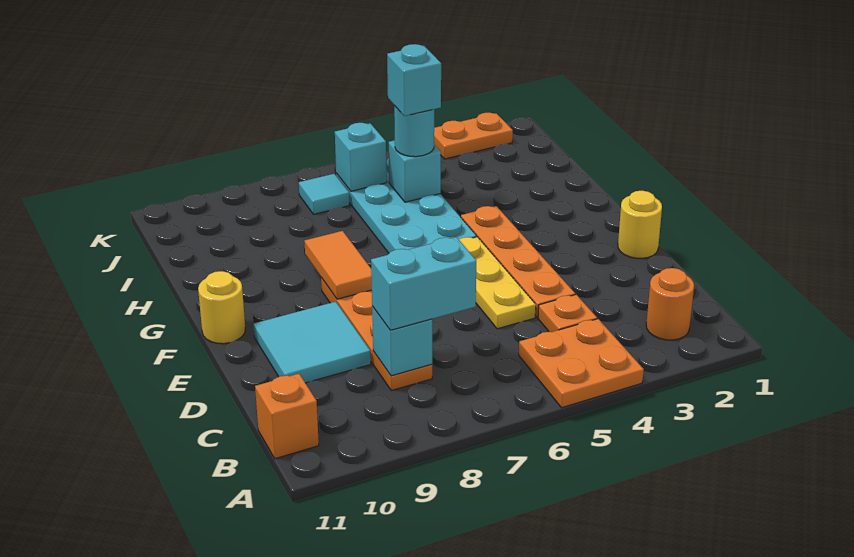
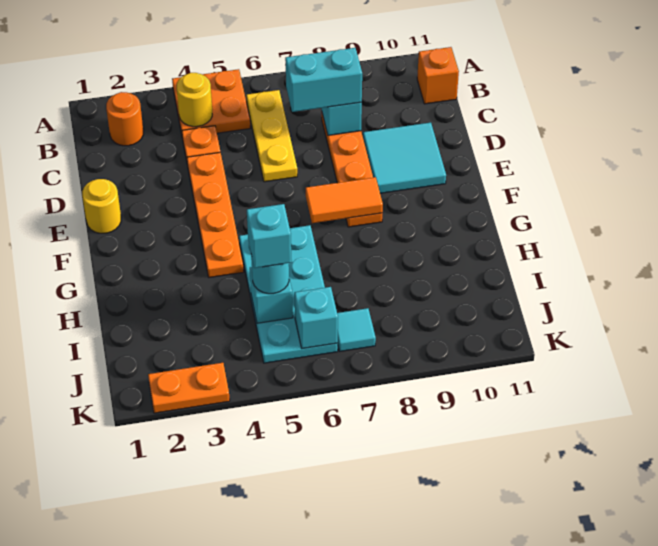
yellow plate D5:F5 level 1 -> yellow plate B6:D6 level 1
orange tile F8:G8 level 2 -> orange tile F7:F8 level 2
yellow round brick F11 level 1 -> yellow round brick B4 level 2

